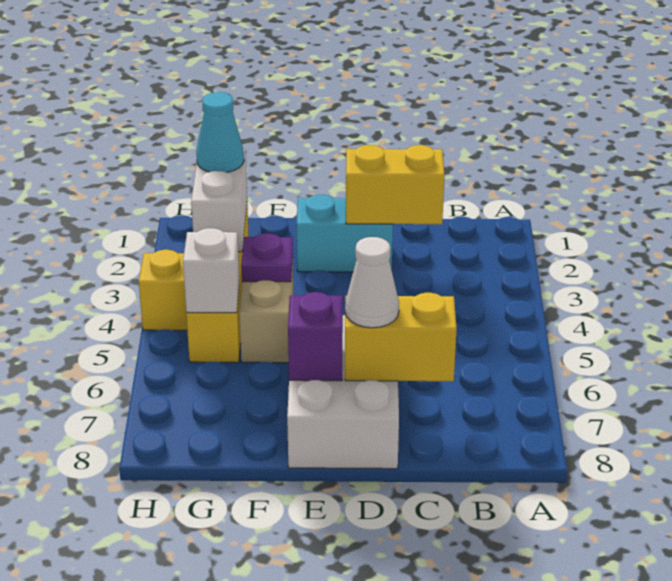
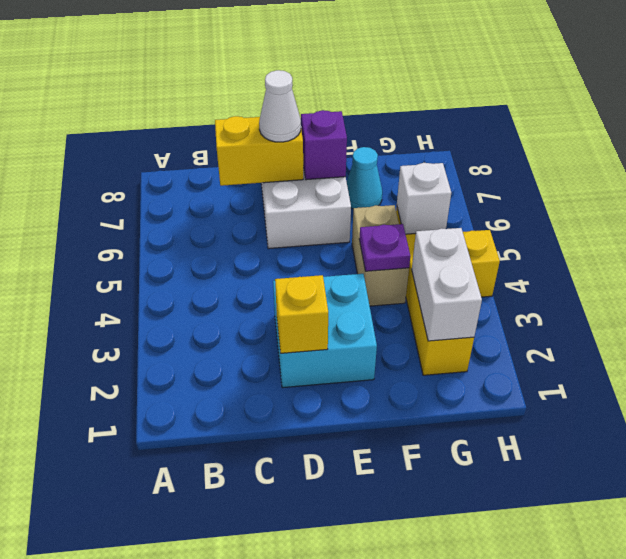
yellow brick C2:D2 level 2 -> yellow brick D2 level 2
cyan brick D2:E2 level 1 -> cyan brick D2:E3 level 1
cyan cone G2 level 3 -> cyan cone F7 level 1

